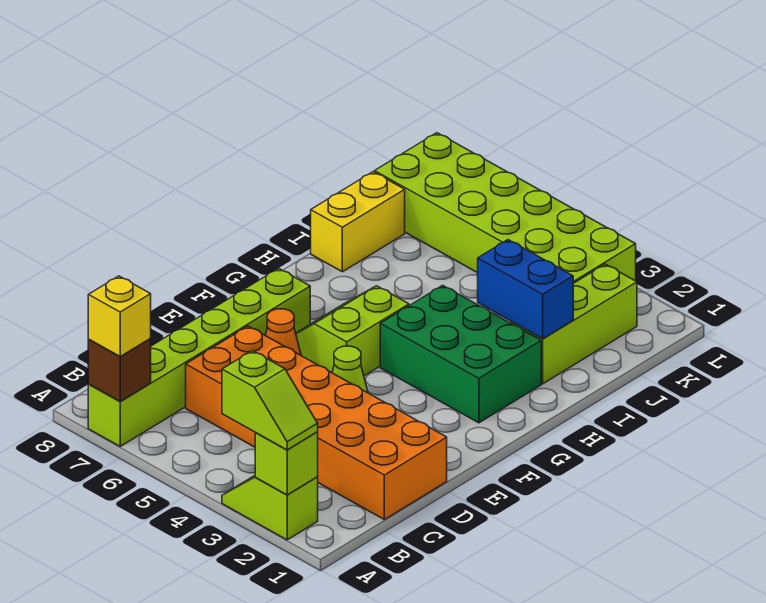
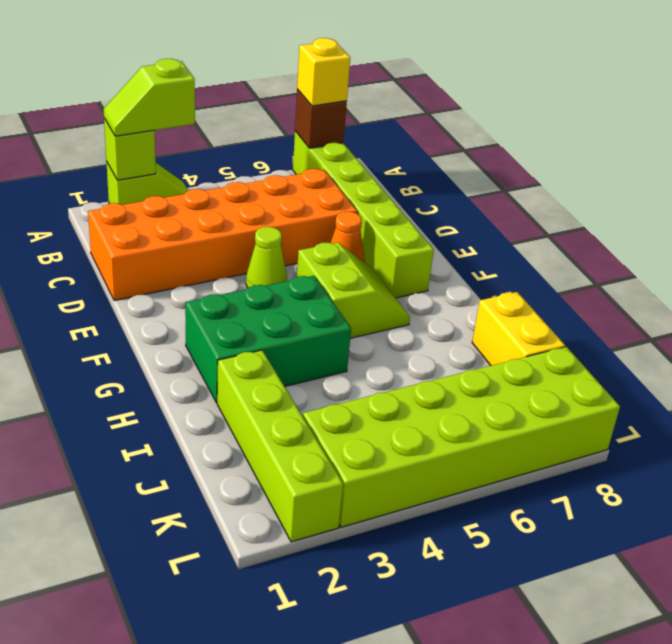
lime brick I2:K2 level 1 -> lime brick I2:L2 level 1
blue brick I2:I3 level 2 -> none

